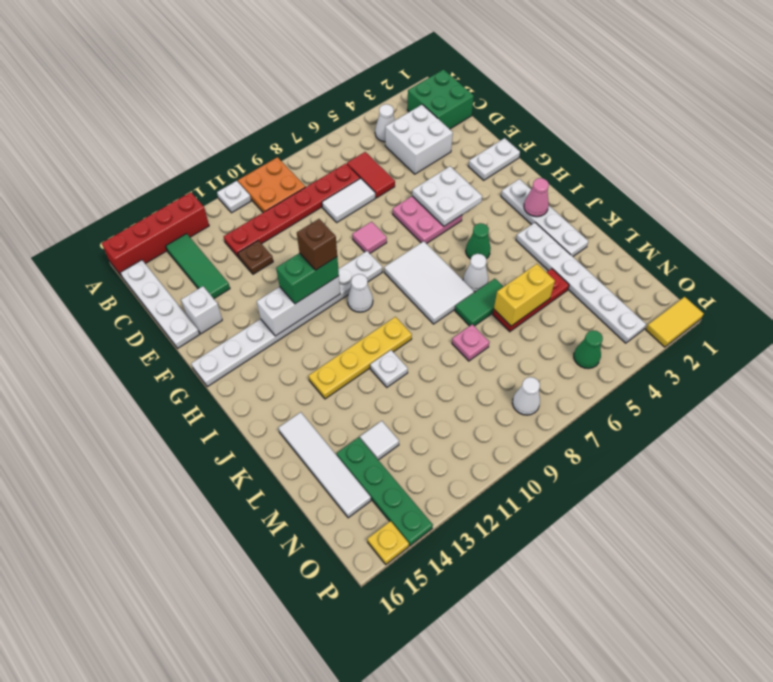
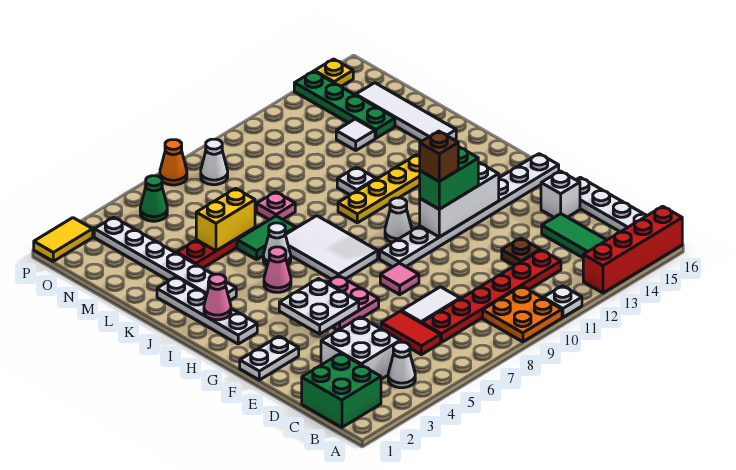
green cone I5 level 1 -> pink cone I5 level 1
none -> orange cone P7 level 1

